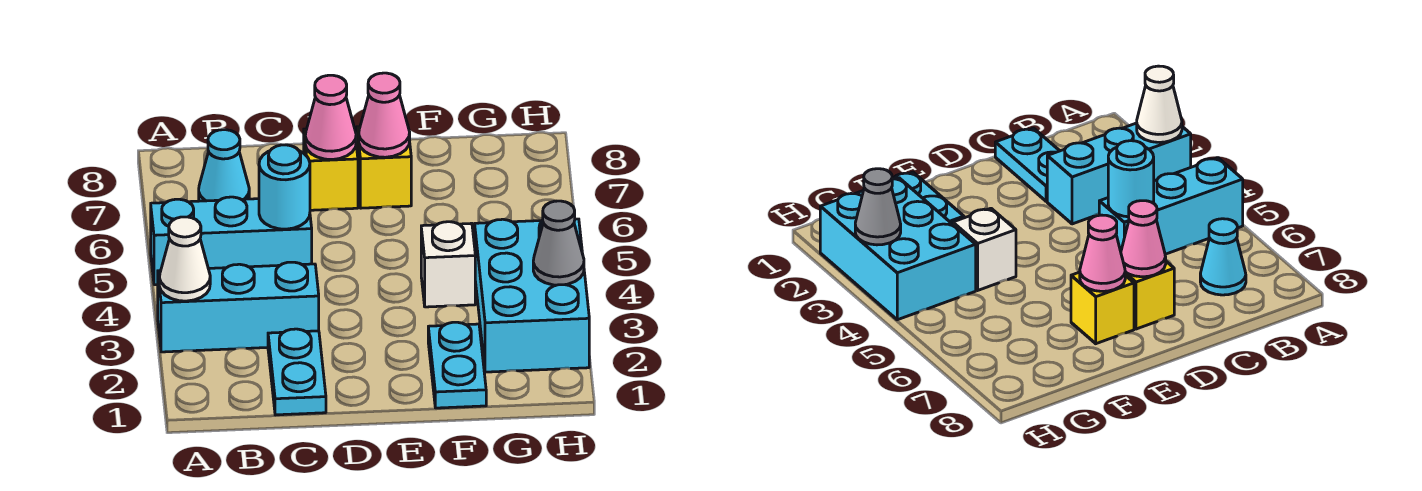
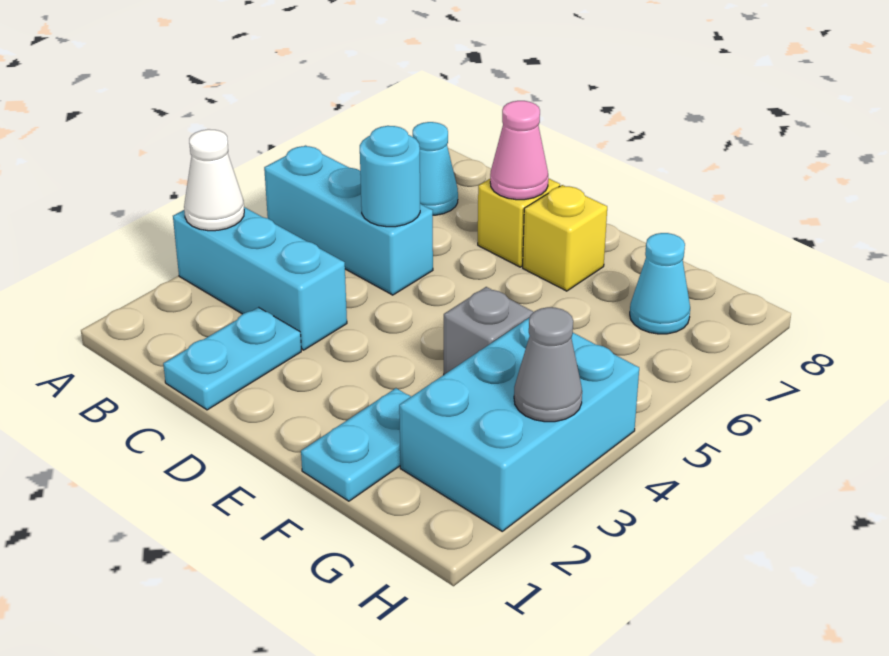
pink cone E7 level 2 -> none
white brick F4 level 1 -> grey brick F4 level 1
none -> cyan cone G7 level 1

